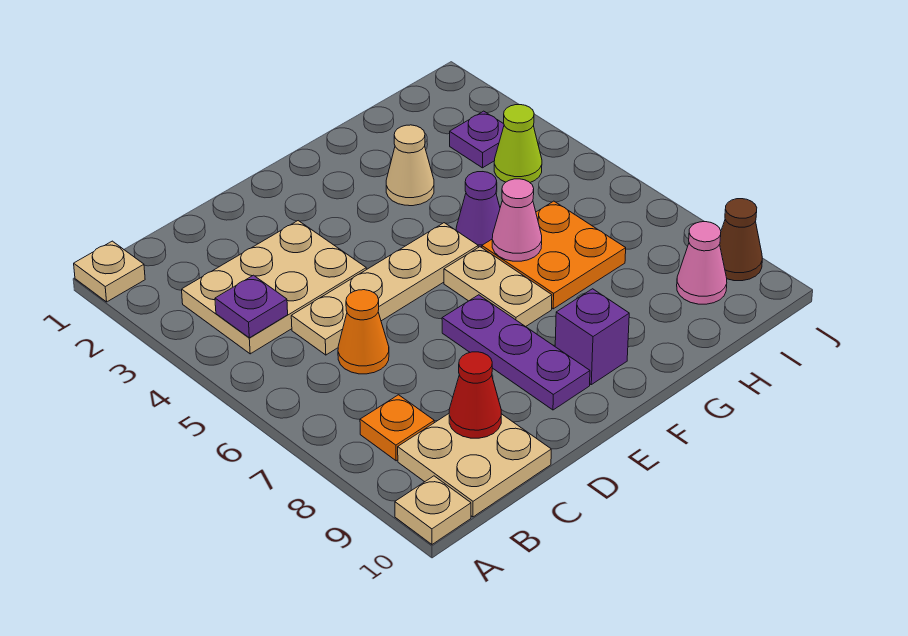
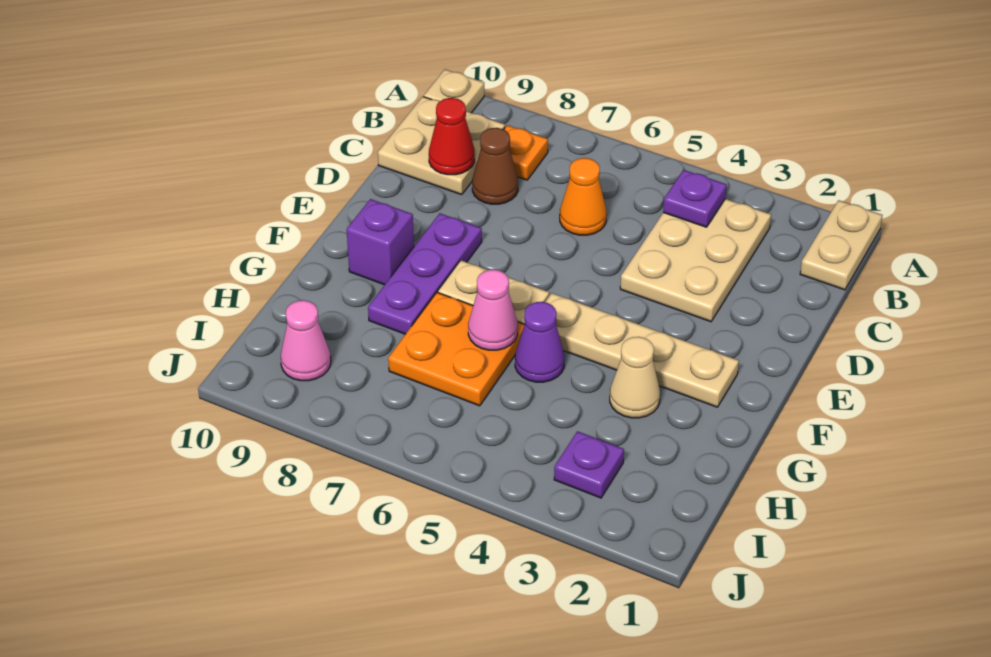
tan plate A1 level 1 -> tan plate A1:B1 level 1
tan plate C5:F5 level 1 -> tan plate F2:F5 level 1
purple plate E7:E9 level 1 -> purple plate E8:G8 level 1
lime cone I4 level 1 -> none
brown cone J9 level 1 -> brown cone C8 level 1

